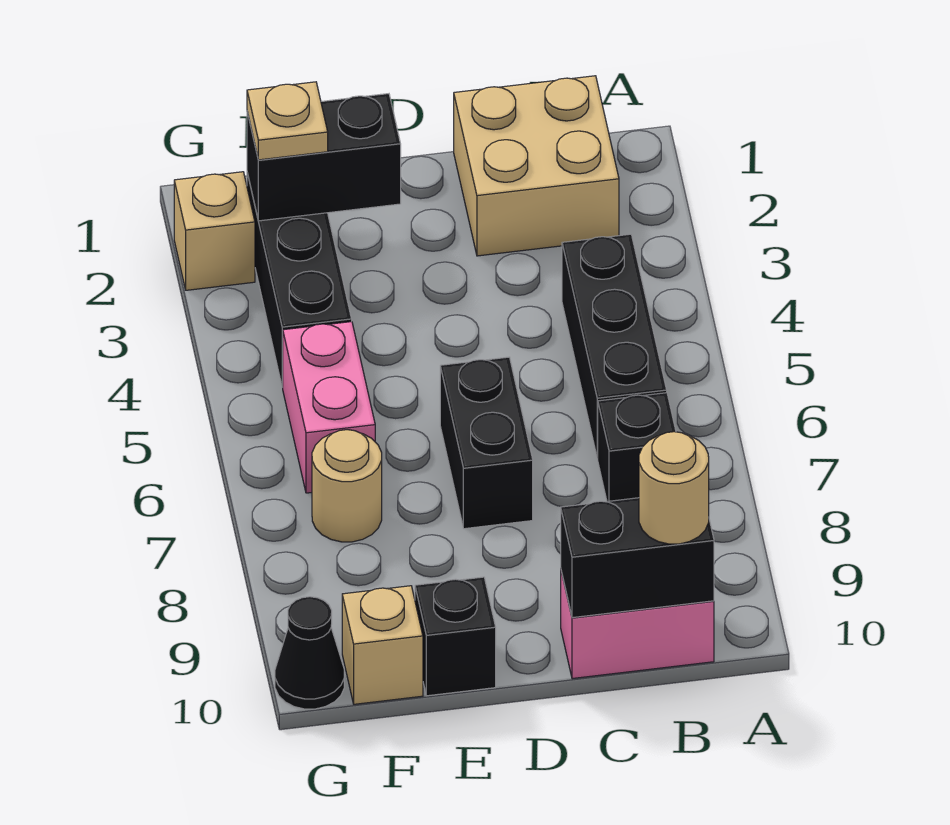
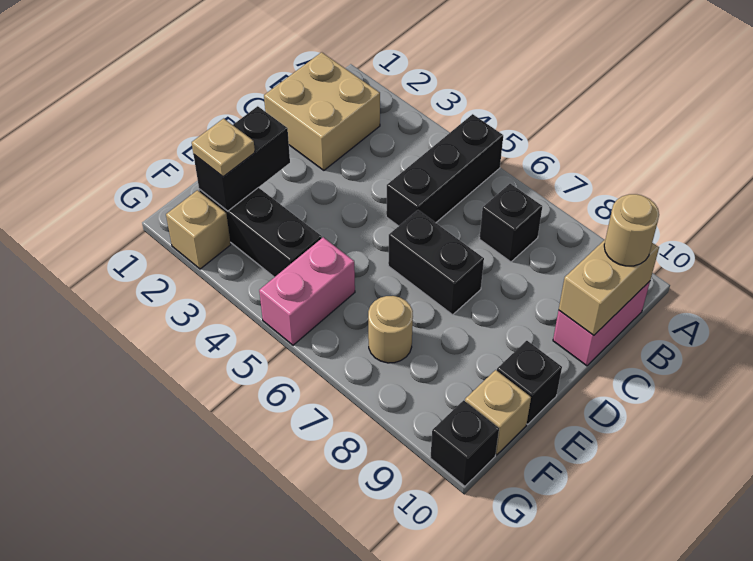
black brick B4:B6 level 1 -> black brick A5:C5 level 1
black brick B10:C10 level 2 -> tan brick B10:C10 level 2
pink brick F5:F6 level 1 -> pink brick F5:G5 level 1
black cone G10 level 1 -> black brick G10 level 1

